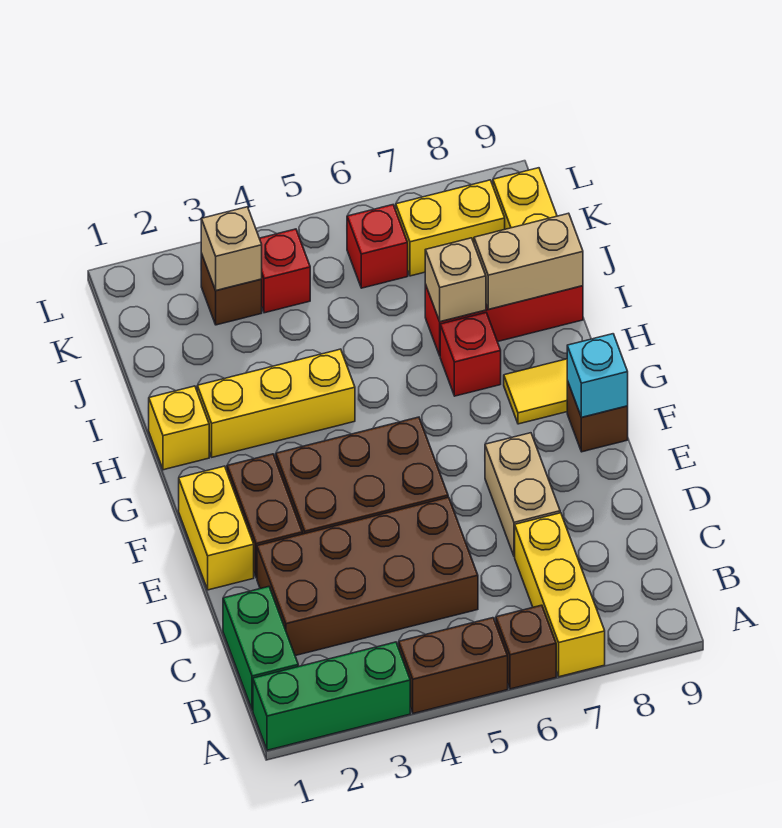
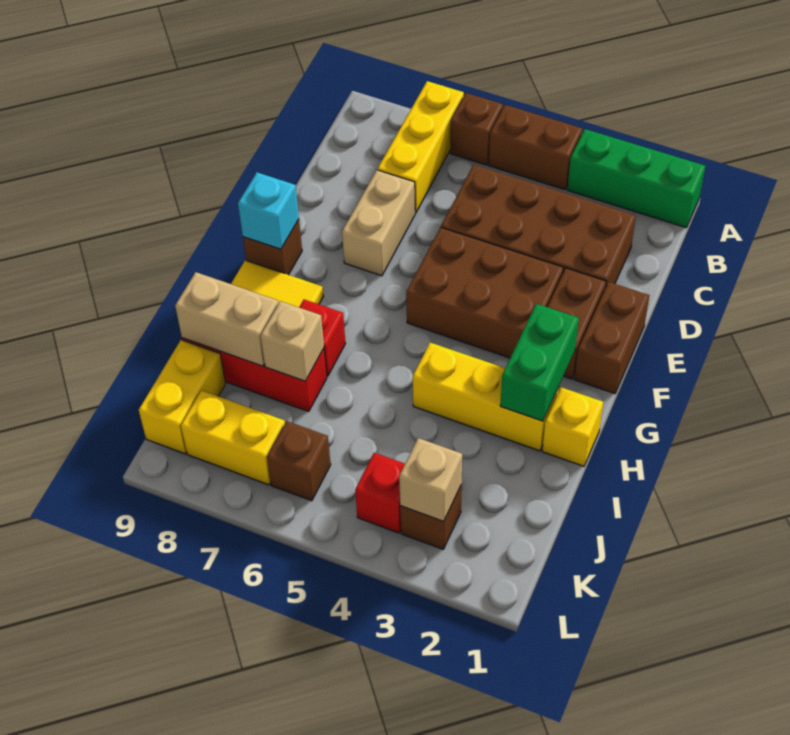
green brick B1:C1 level 1 -> green brick G2:H2 level 2
yellow brick E1:F1 level 1 -> brown brick E1:F1 level 1
red brick K6 level 1 -> brown brick K6 level 1

